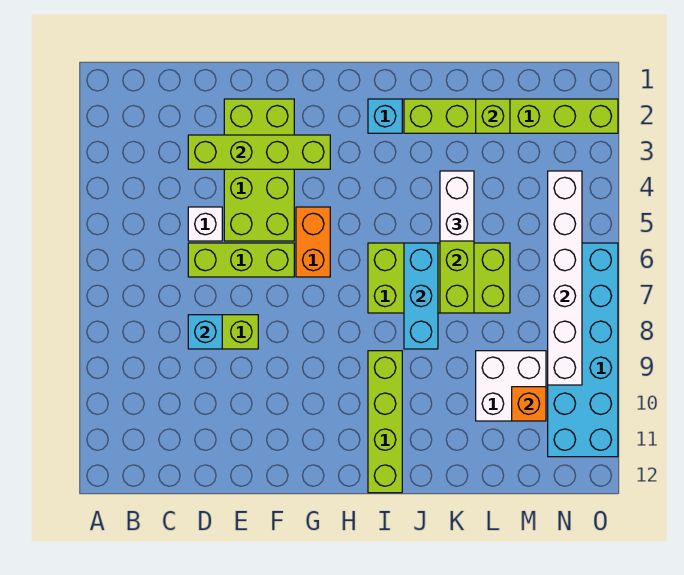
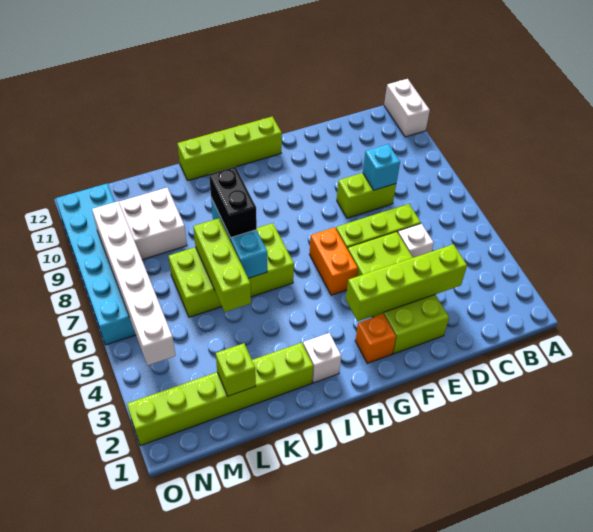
cyan brick I2 level 1 -> white brick I2 level 1
lime brick I9:I12 level 1 -> lime brick G12:J12 level 1
none -> black brick J7:J8 level 3
white brick K4:K5 level 3 -> white brick A11:A12 level 1
orange brick M10 level 2 -> orange brick G2 level 1

